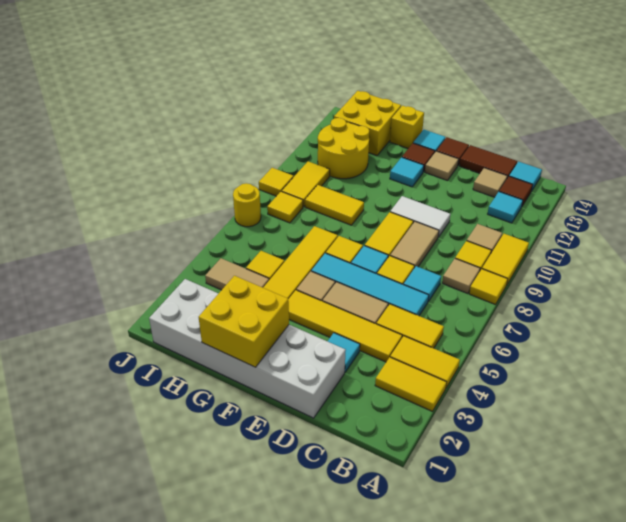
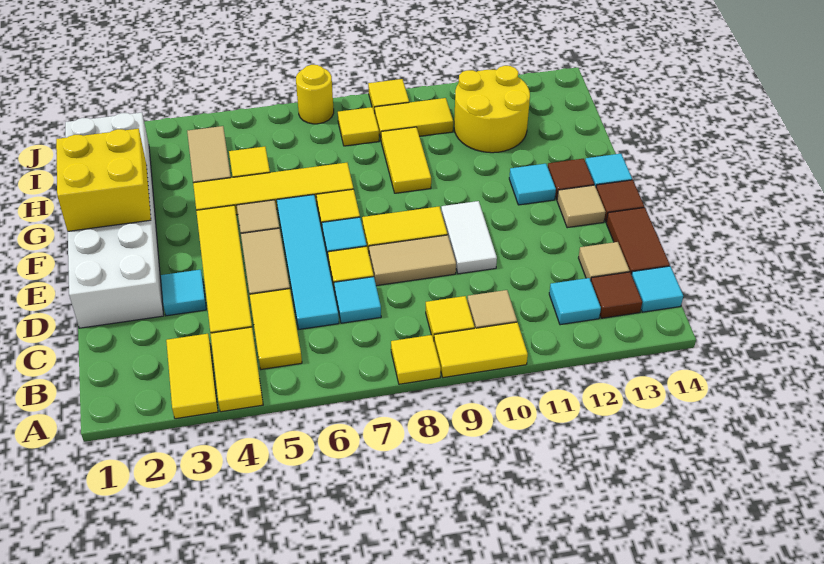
tan tile B8 level 1 -> none
yellow brick G14 level 1 -> none
yellow brick H13:I14 level 1 -> none

